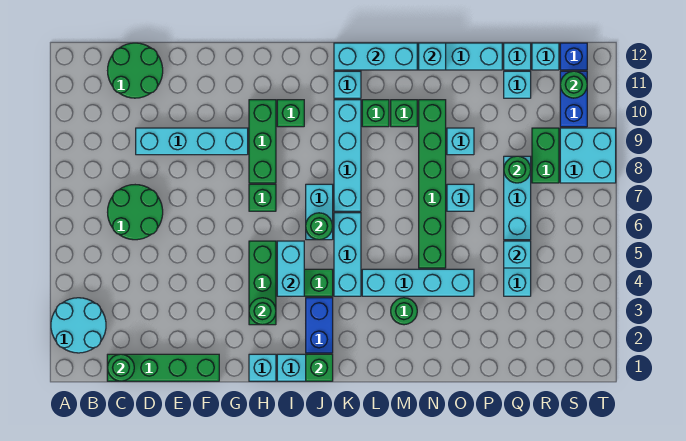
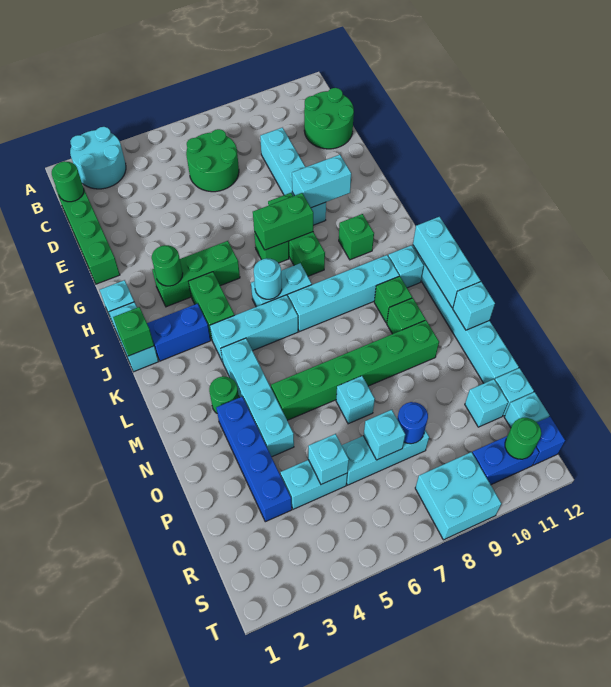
green brick H8:H10 level 1 -> green brick G8:I8 level 1
cyan brick I4:I5 level 2 -> cyan brick G9:G10 level 2
green round brick J6 level 2 -> cyan round brick J6 level 2
none -> blue brick N3:Q3 level 1
cyan brick O9 level 1 -> cyan brick Q7 level 2
green round brick Q8 level 2 -> blue round brick Q8 level 2
green brick R8:R9 level 1 -> green brick H7:H8 level 2

